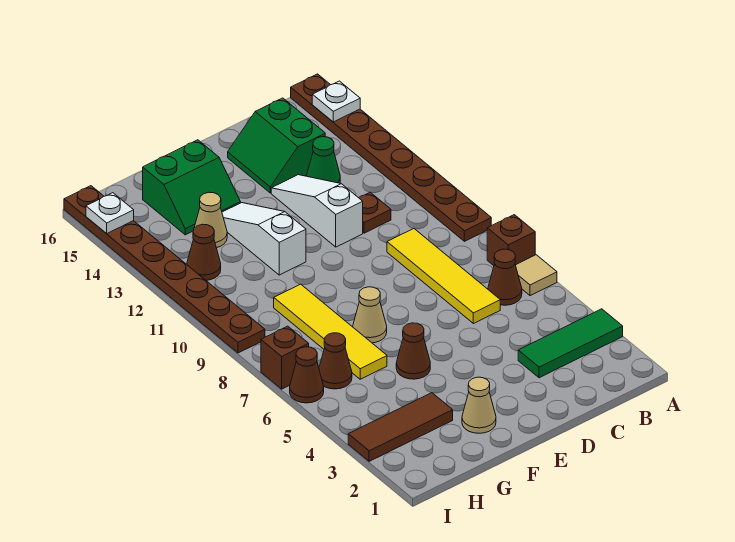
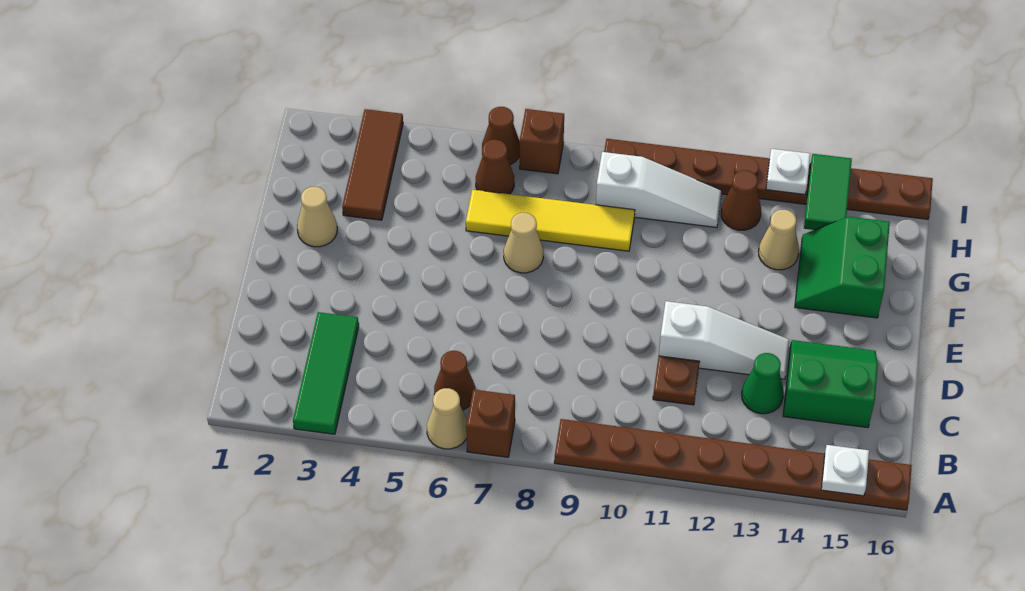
tan tile A6 level 1 -> tan cone A6 level 1
yellow tile C6:C9 level 1 -> none
brown cone F5 level 1 -> none
white slope F11:F13 level 1 top 11 -> white slope H9:H11 level 1 top 9
none -> green tile H14:I14 level 2
white plate I15 level 2 -> white plate I13 level 2

